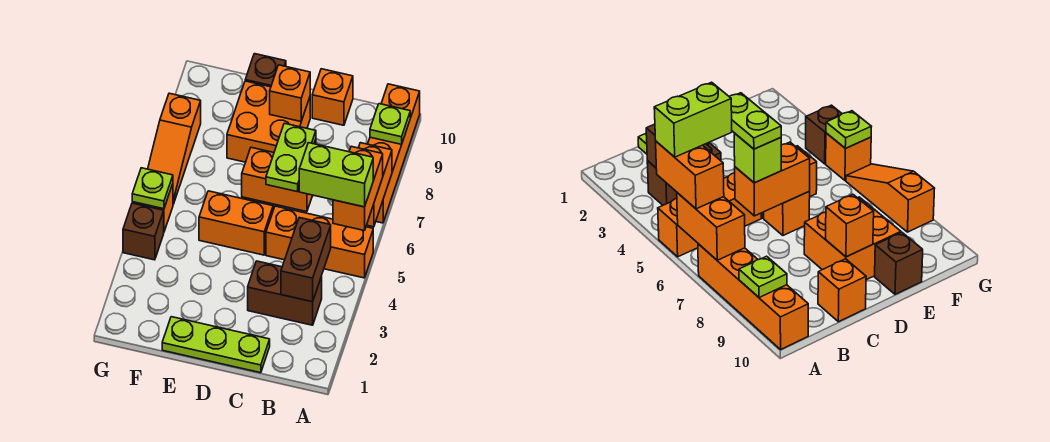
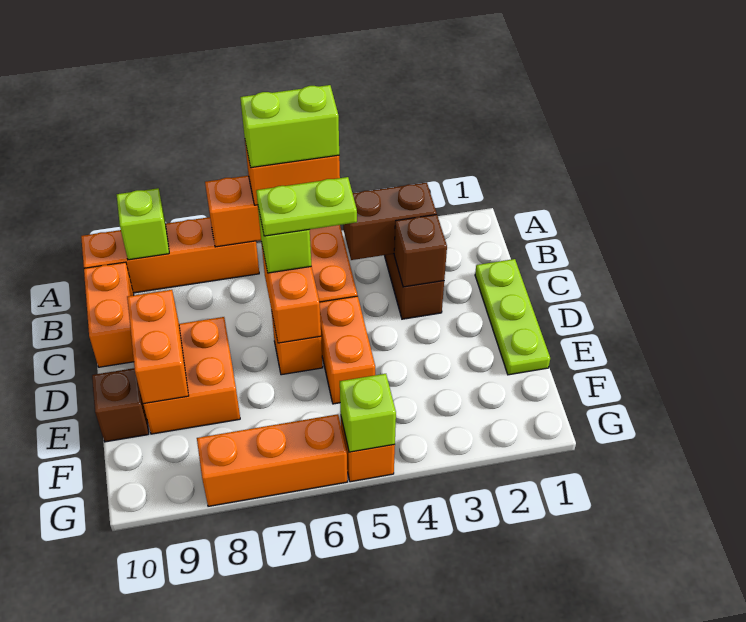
lime brick A5:B5 level 4 -> lime brick A5:A6 level 4
lime plate A9 level 2 -> lime brick A9 level 2
orange brick C10 level 1 -> orange brick B10:C10 level 1
orange brick D9 level 2 -> orange brick D9:E9 level 2
brown brick G4 level 1 -> brown brick C3 level 2
lime plate G5 level 2 -> lime brick G5 level 2
orange slope G6:G8 level 1 top 8 -> orange brick G6:G8 level 1

